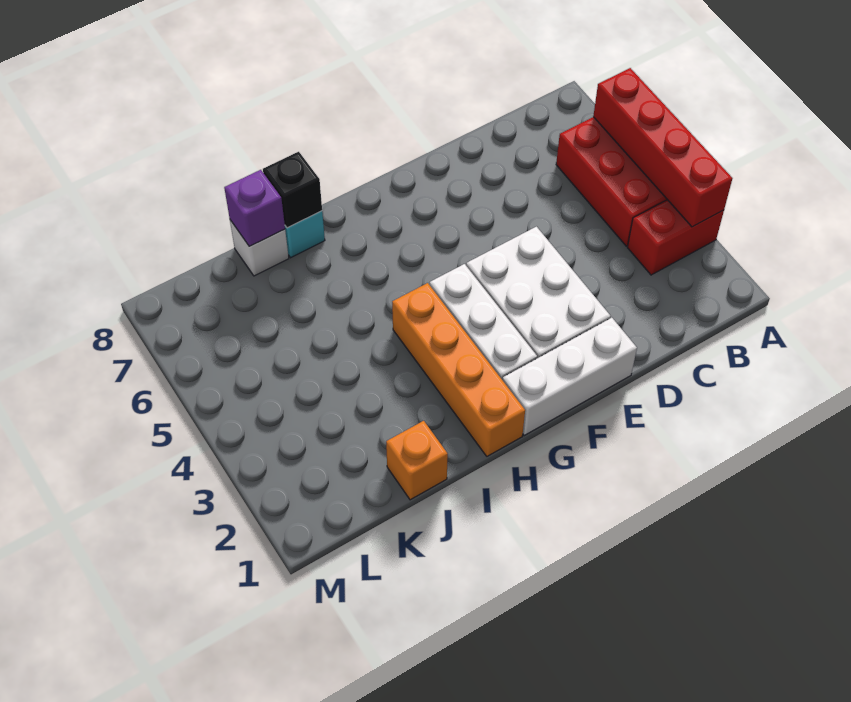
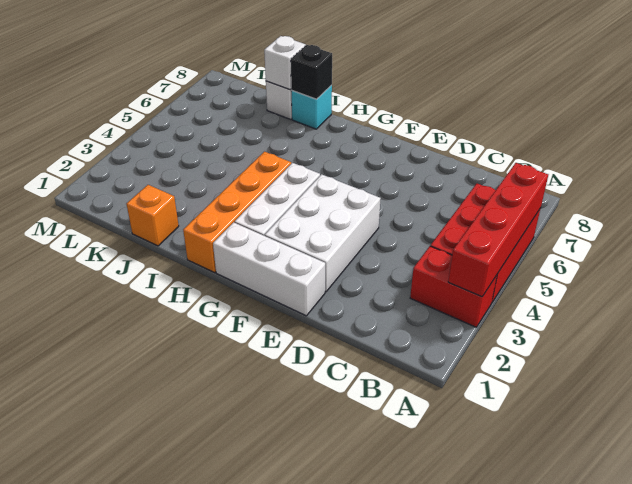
purple brick J8 level 2 -> white brick J8 level 2

